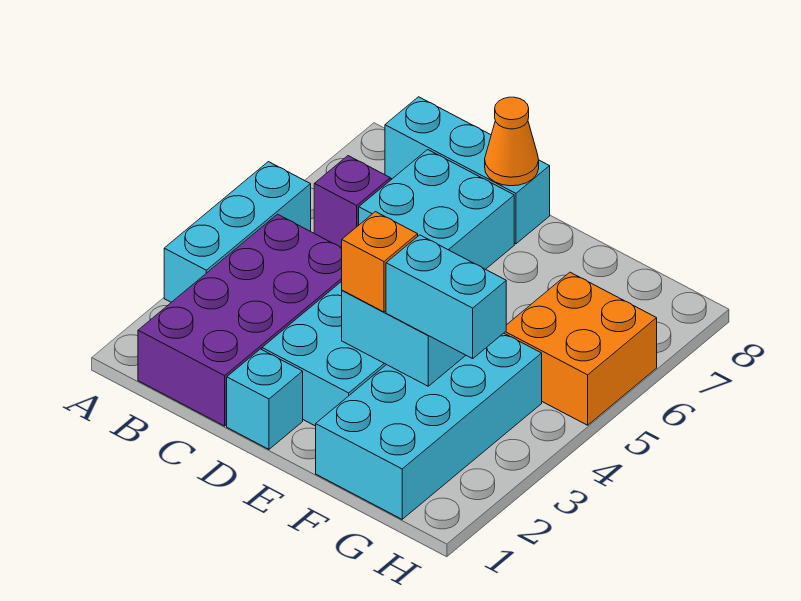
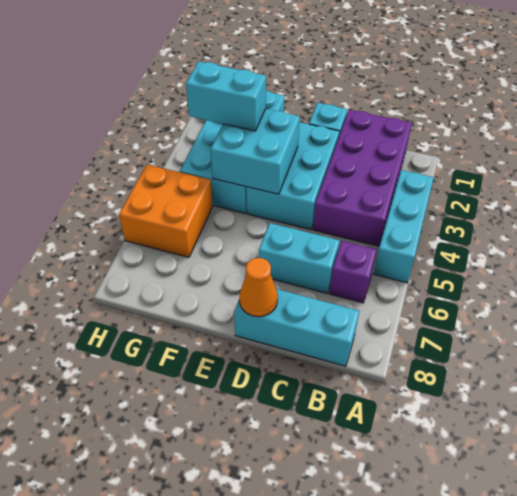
cyan brick C6:D7 level 1 -> cyan brick C6:D6 level 1
orange brick E3 level 3 -> none

